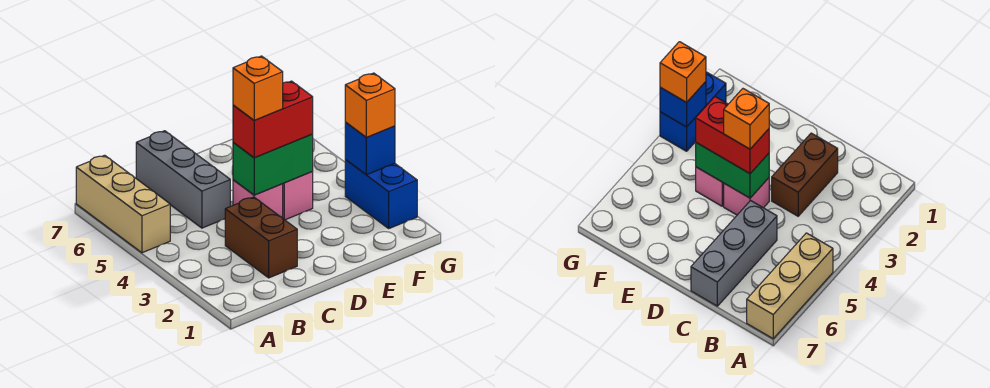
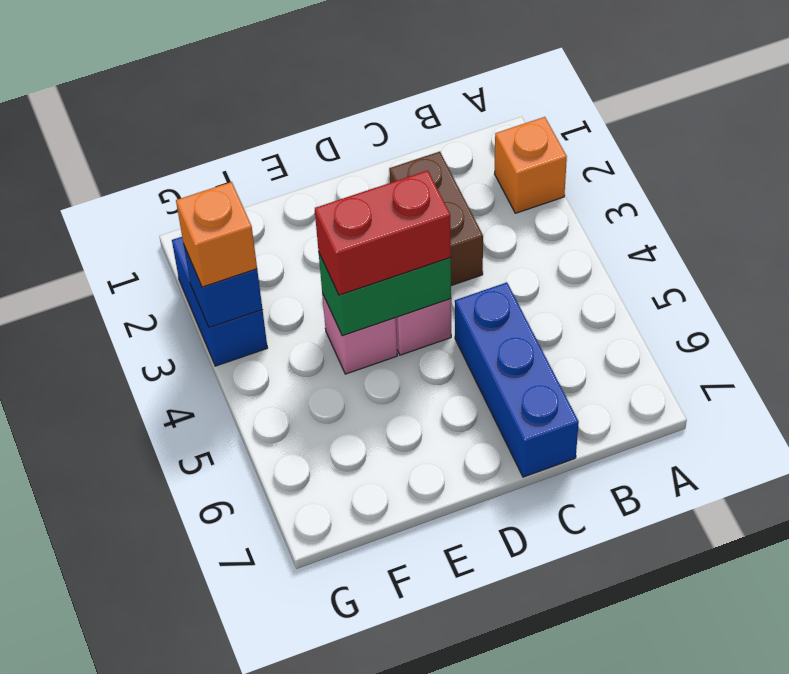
tan brick A5:A7 level 1 -> none
grey brick C5:C7 level 1 -> blue brick C5:C7 level 1
orange brick D4 level 4 -> orange brick A2 level 1

